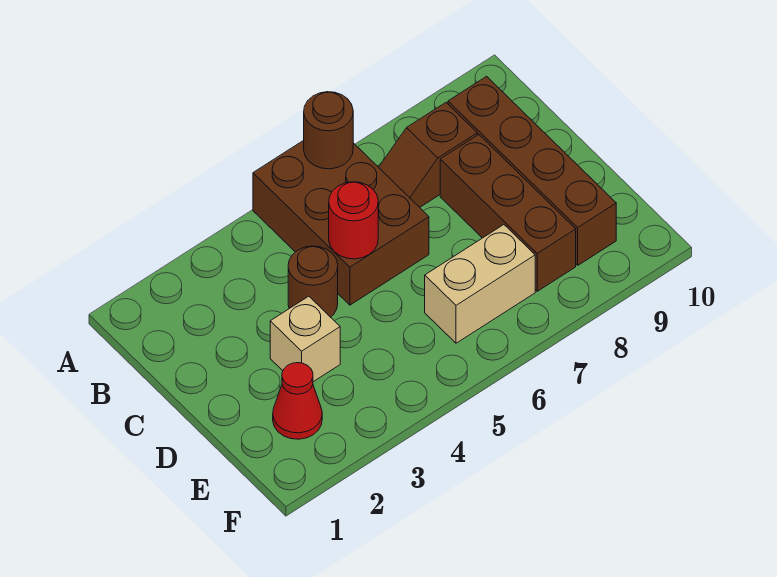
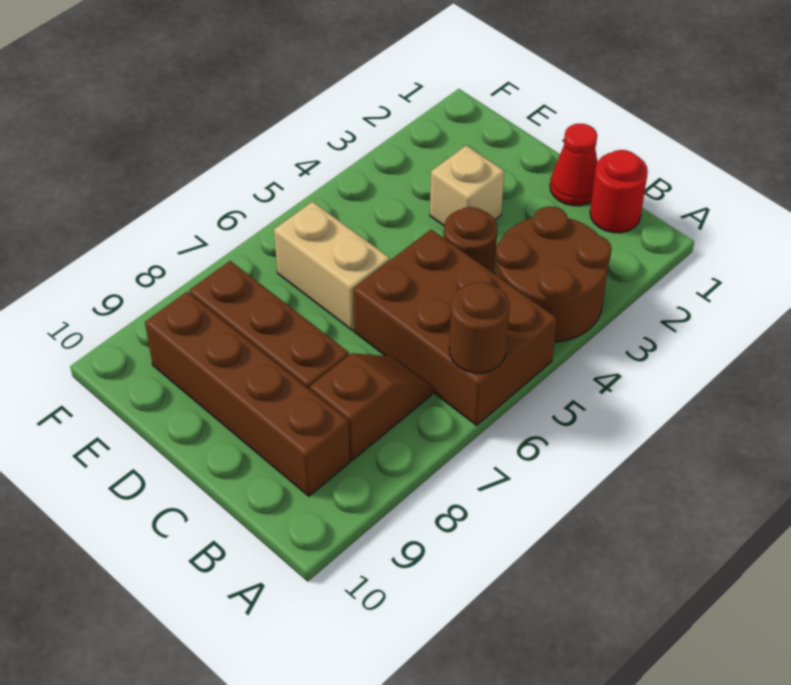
none -> brown round brick A3:B4 level 1
red round brick C5 level 2 -> red round brick B1 level 1
red cone E2 level 1 -> red cone C1 level 1
tan brick E6:E7 level 1 -> tan brick D6:E6 level 1

